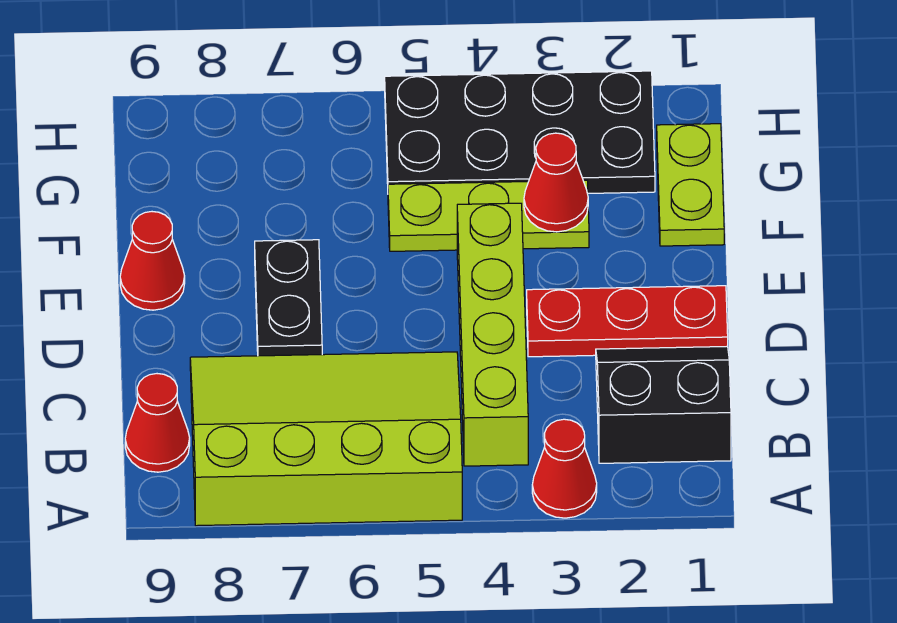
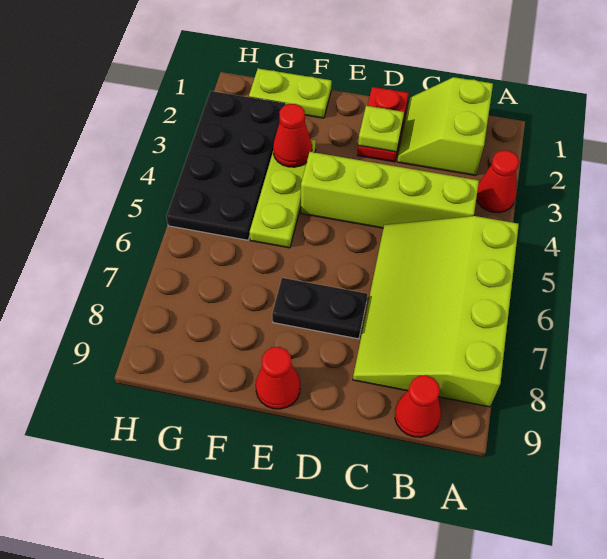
black slope B1:C2 level 1 top B -> lime slope B1:C2 level 1 top B
red plate D1:D3 level 1 -> red plate D1:D2 level 1
none -> lime plate D2 level 2

